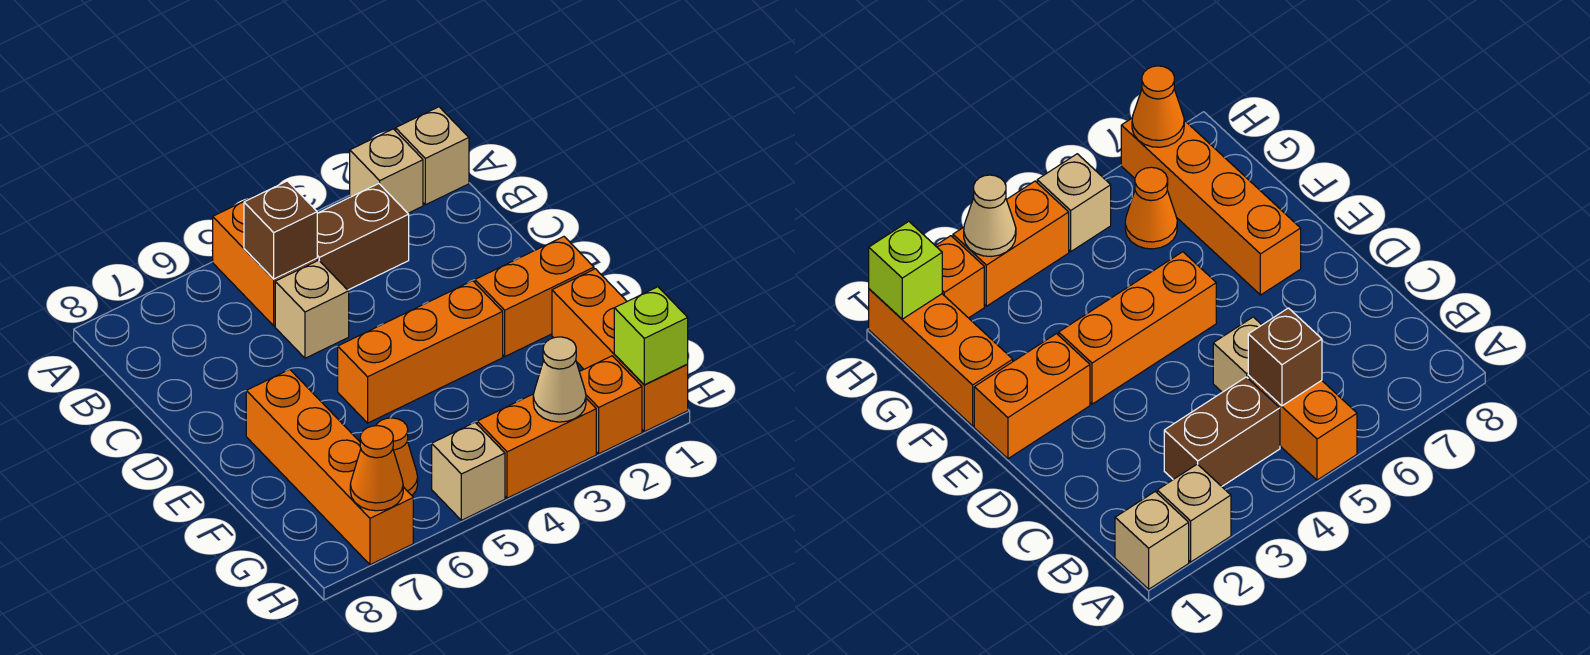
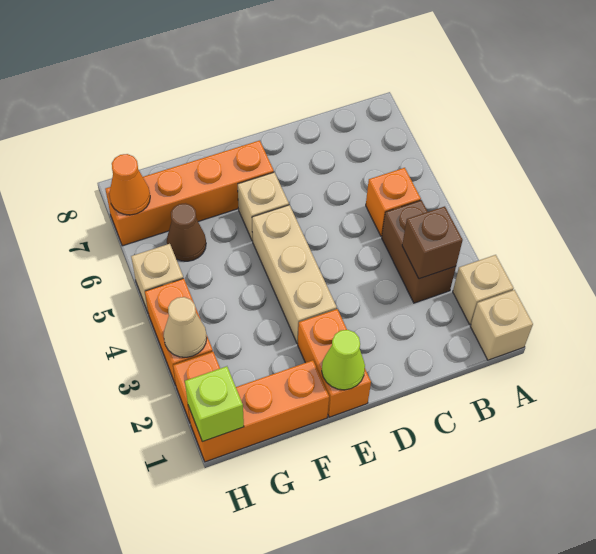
orange brick A5:B5 level 1 -> orange brick B5 level 1
brown brick B5 level 2 -> brown brick B3 level 2
tan brick C5 level 1 -> tan brick E6 level 1
none -> lime cone E1 level 2
orange brick E3:E5 level 1 -> tan brick E3:E5 level 1
orange cone G6 level 1 -> brown cone G6 level 1

